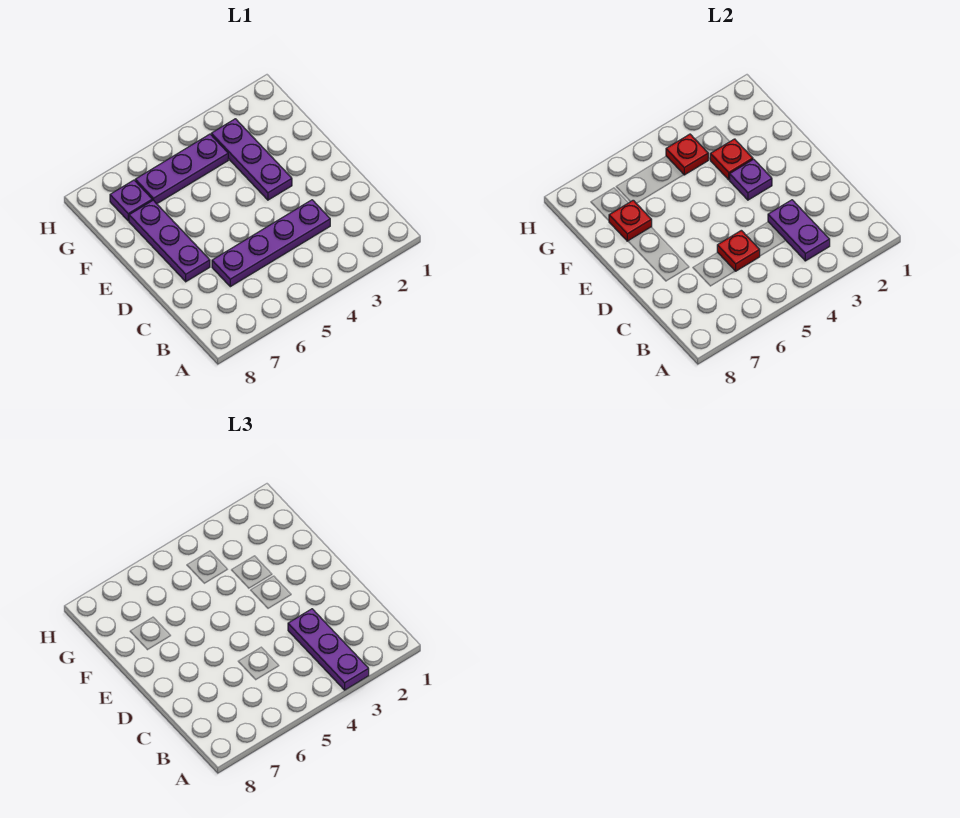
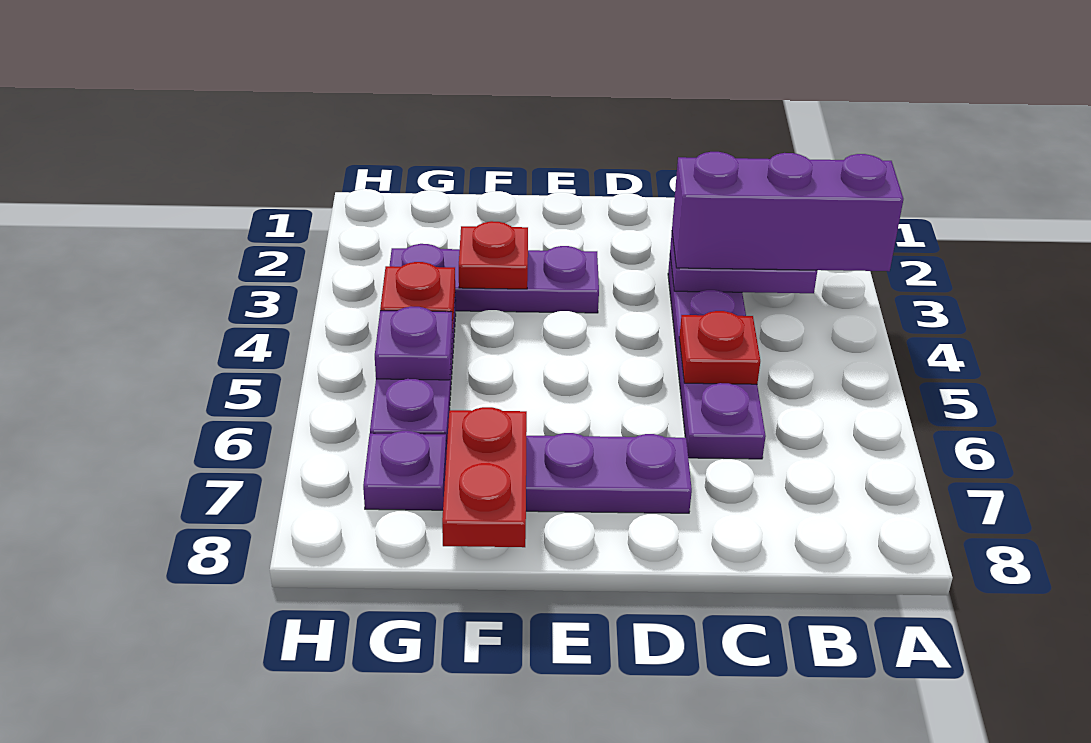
purple plate A3:C3 level 3 -> purple brick A3:C3 level 3
purple plate E3 level 2 -> purple plate G5 level 2
red plate F7 level 2 -> red plate F7:F8 level 2

